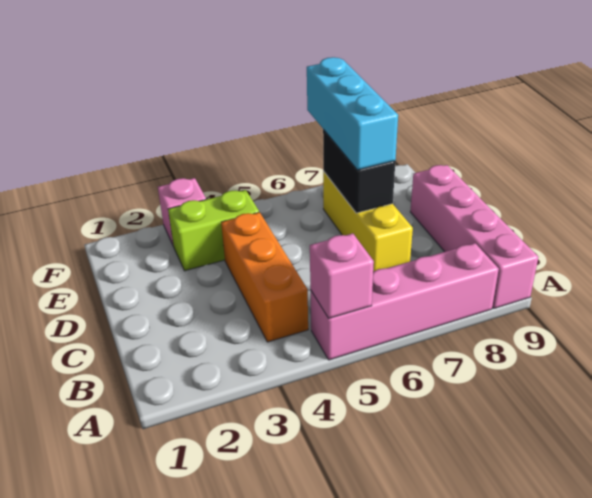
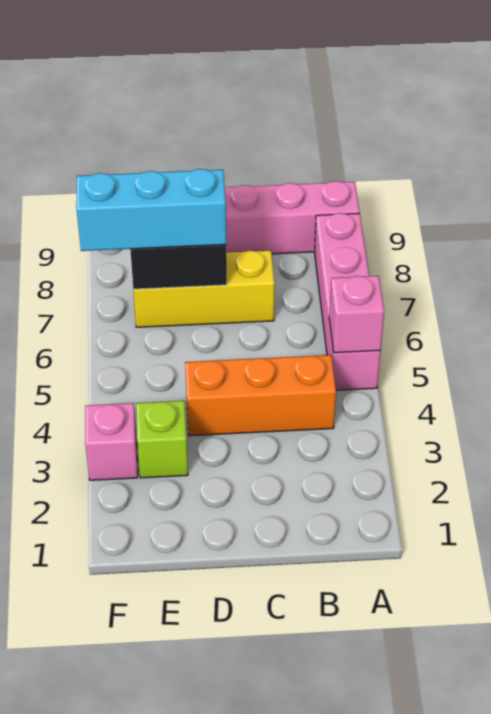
lime brick E3:E4 level 1 -> lime brick E3 level 1

